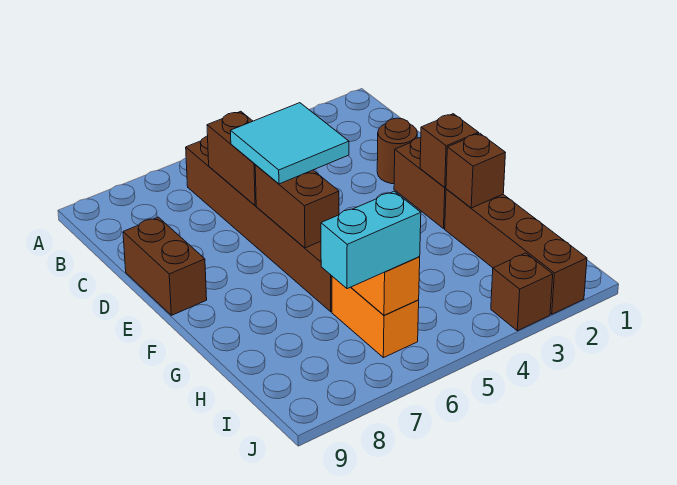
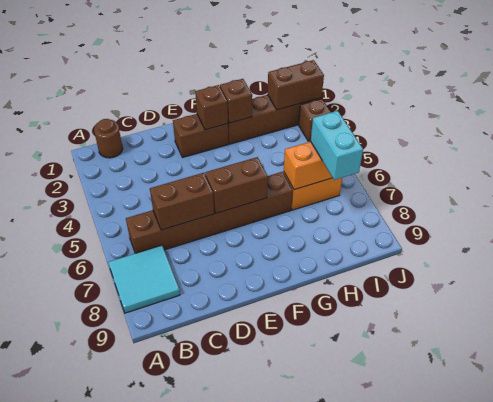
brown round brick D2 level 1 -> brown round brick B1 level 1
cyan tile D5:E6 level 3 -> cyan tile A7:B8 level 1
brown brick D9:E9 level 1 -> brown brick I2:J2 level 2

